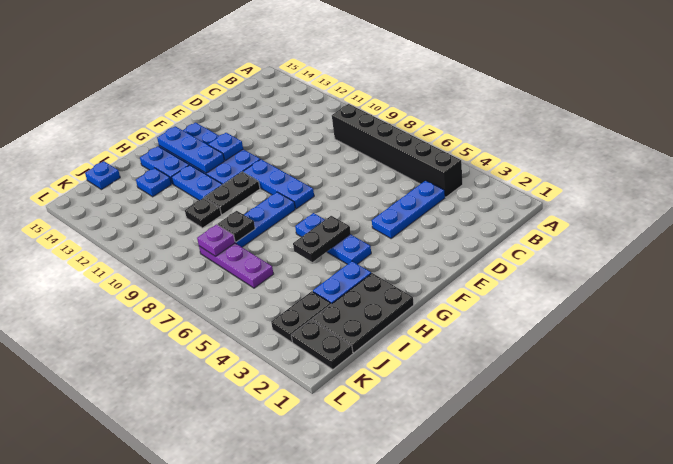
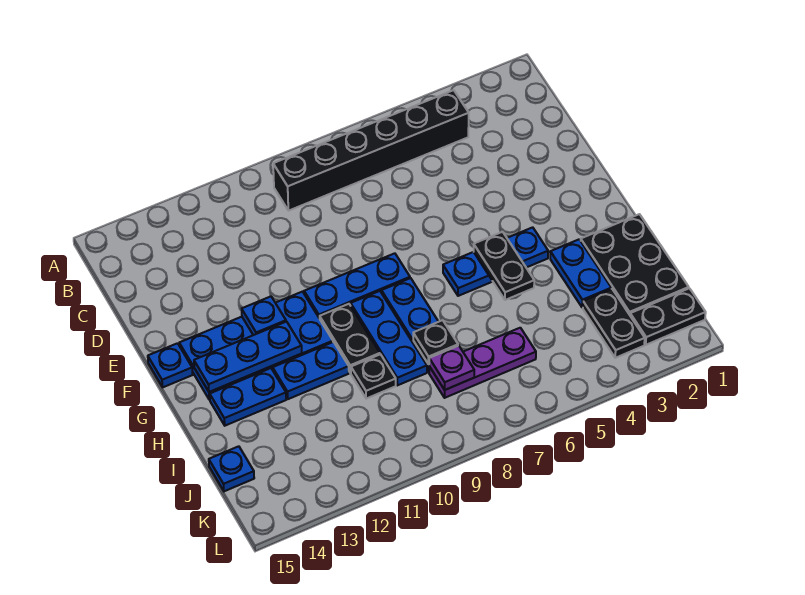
blue plate C4:E4 level 1 -> blue plate G9:I9 level 1
blue plate I13 level 1 -> blue plate F15 level 1

